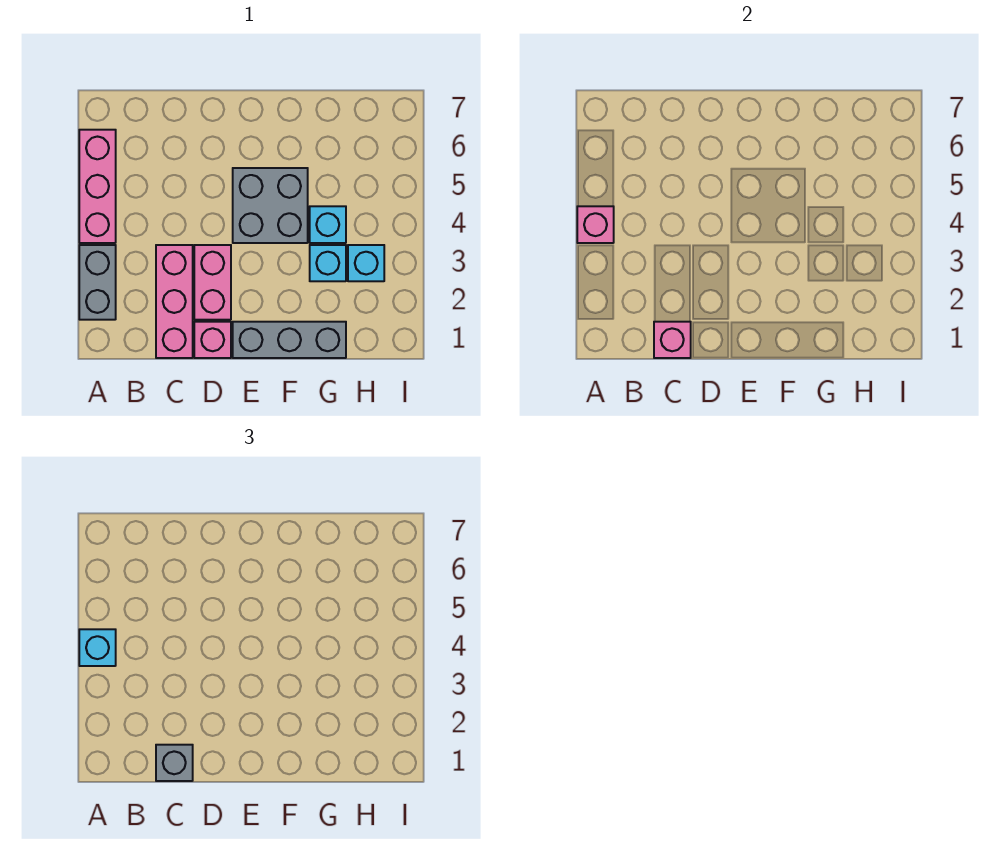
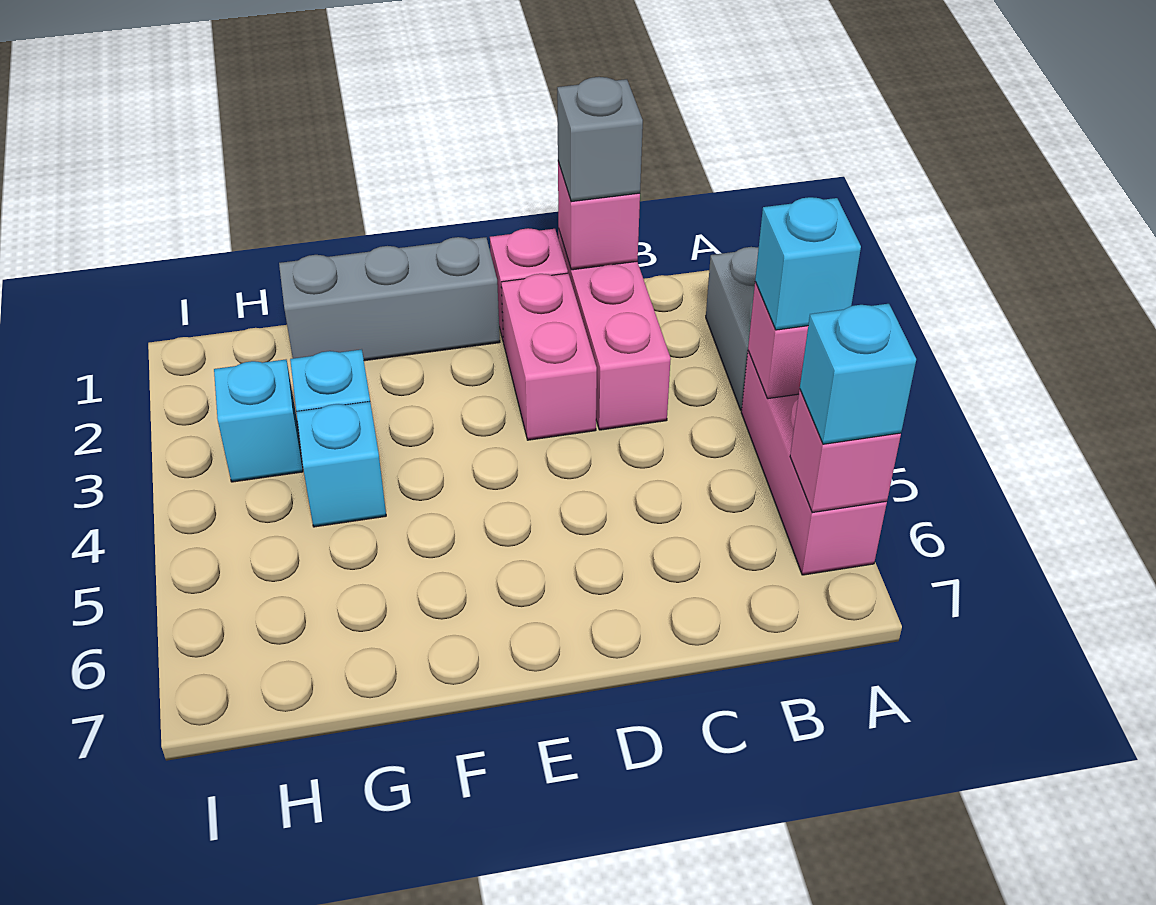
none -> pink brick A6 level 2
none -> cyan brick A6 level 3
grey brick E4:F5 level 1 -> none

